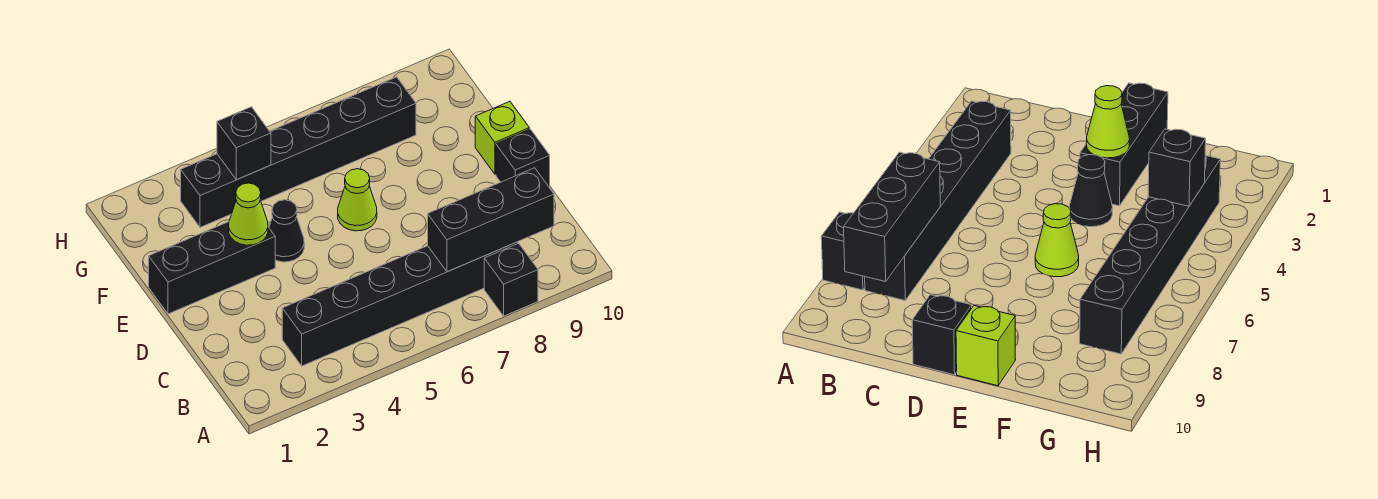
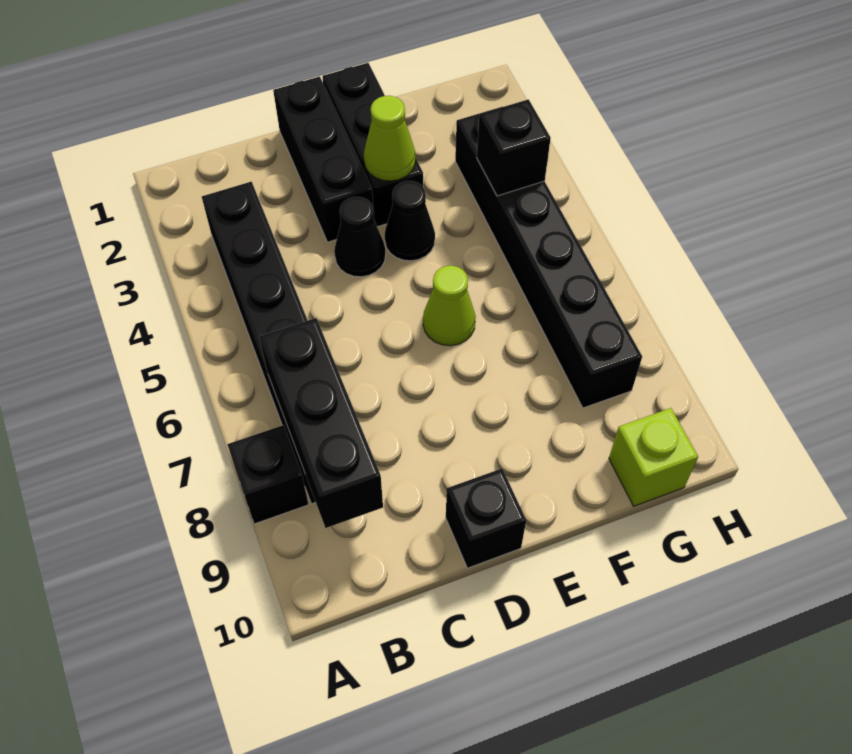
none -> black brick D1:D3 level 1
none -> black cone D4 level 1
lime brick E10 level 1 -> lime brick G10 level 1

